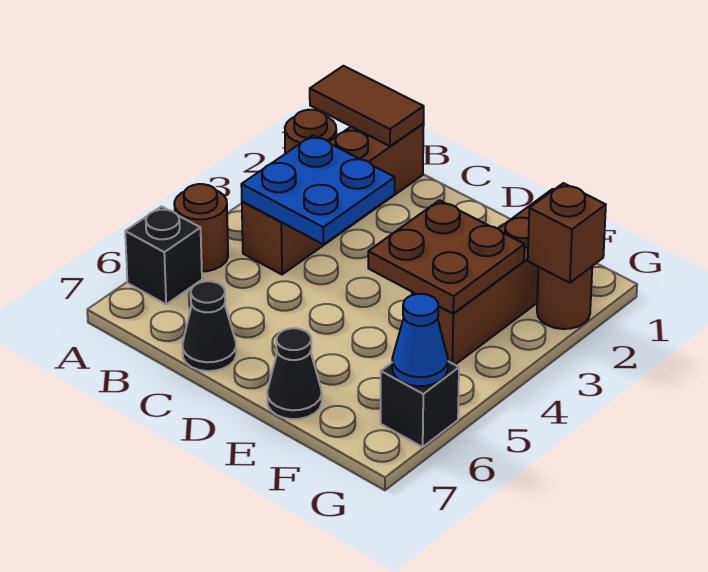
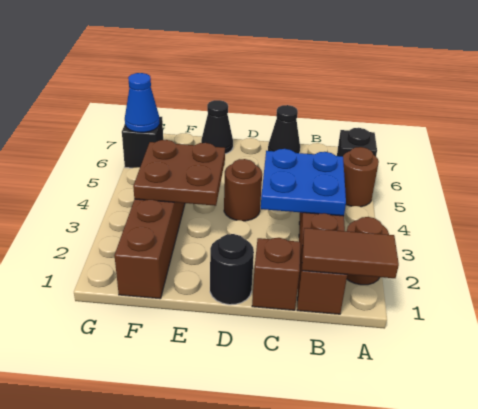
none -> black round brick D1 level 1
brown round brick G2 level 1 -> brown round brick D4 level 1
brown brick G2 level 2 -> brown brick C1 level 1

